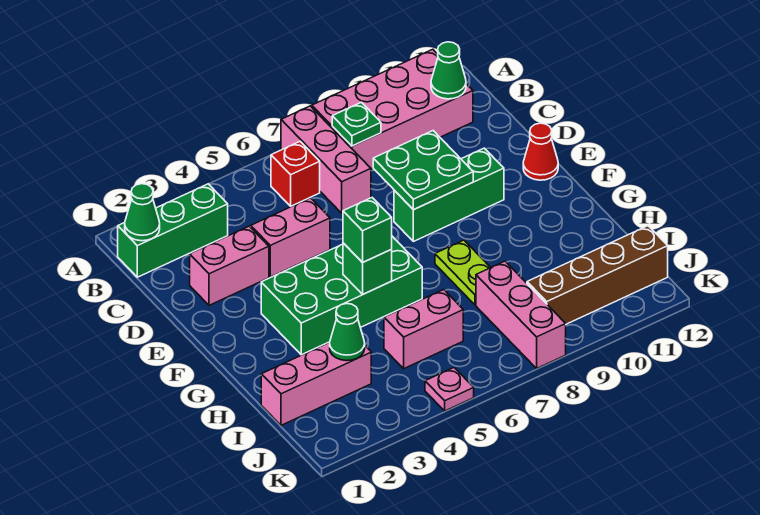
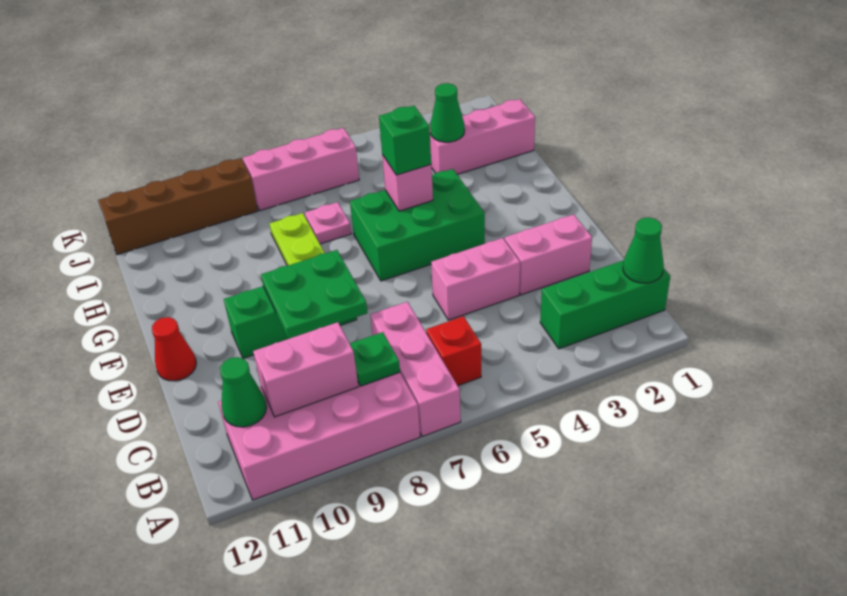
green brick F3:G6 level 1 -> green brick F4:G6 level 1
green brick G5 level 2 -> pink brick G5 level 2
pink brick I5:I6 level 1 -> pink brick B9:B10 level 2
pink brick I8:K8 level 1 -> pink brick J6:J8 level 1
pink plate K5 level 1 -> pink plate H7 level 1

